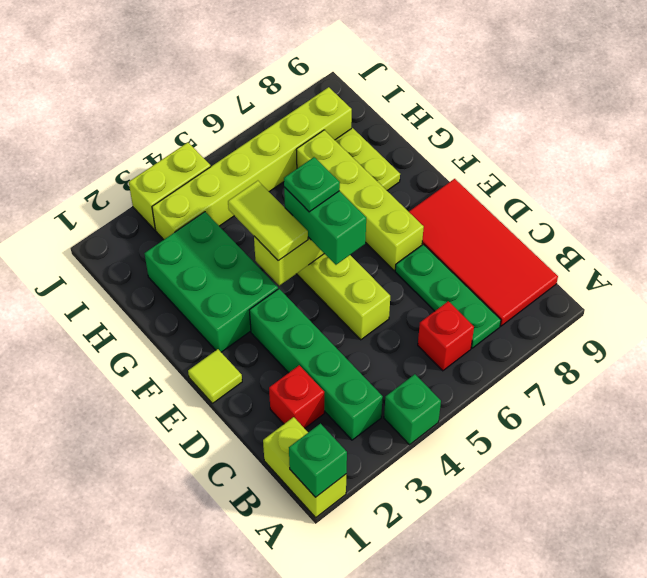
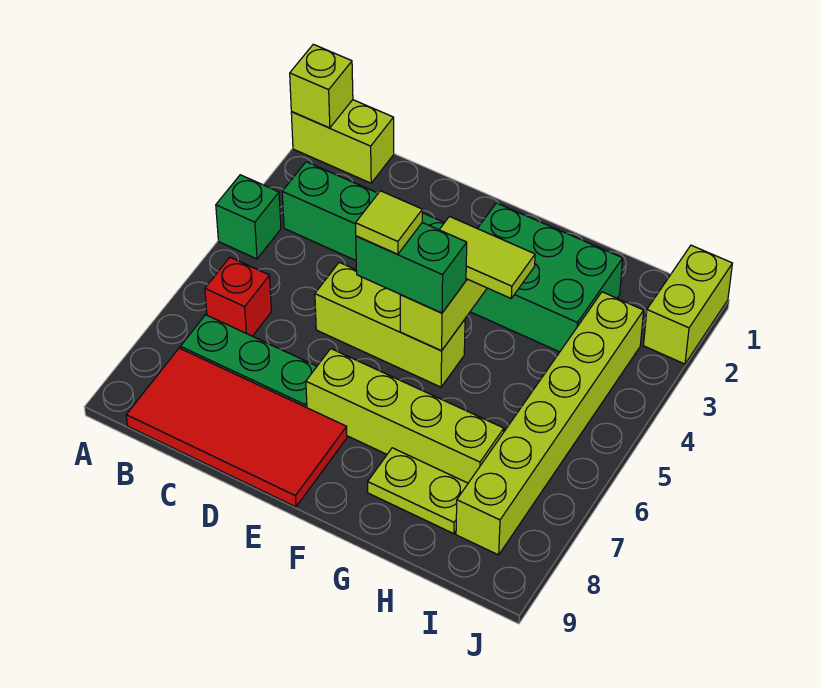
green brick A1 level 2 -> lime brick A1 level 2
red brick C2 level 1 -> none
lime tile E1 level 1 -> lime tile E5 level 4
green plate F5 level 4 -> none
lime brick J3:J4 level 1 -> lime brick J1:J2 level 1

